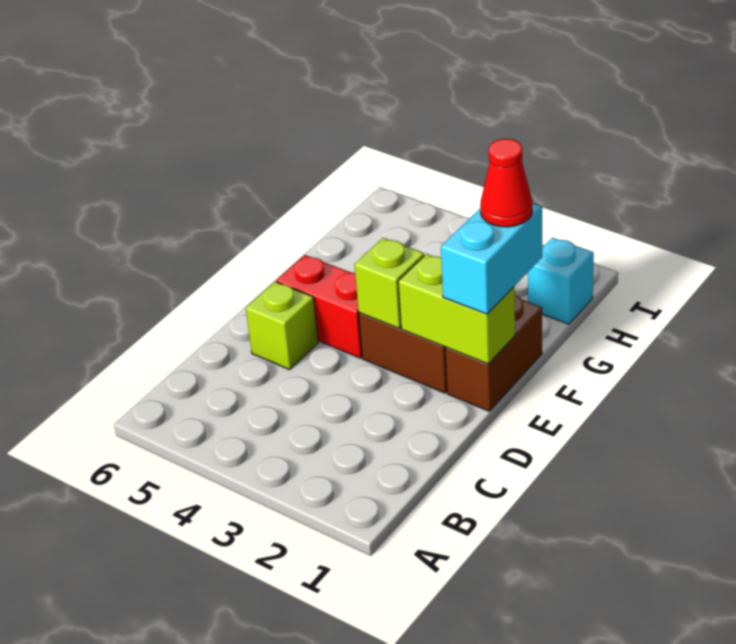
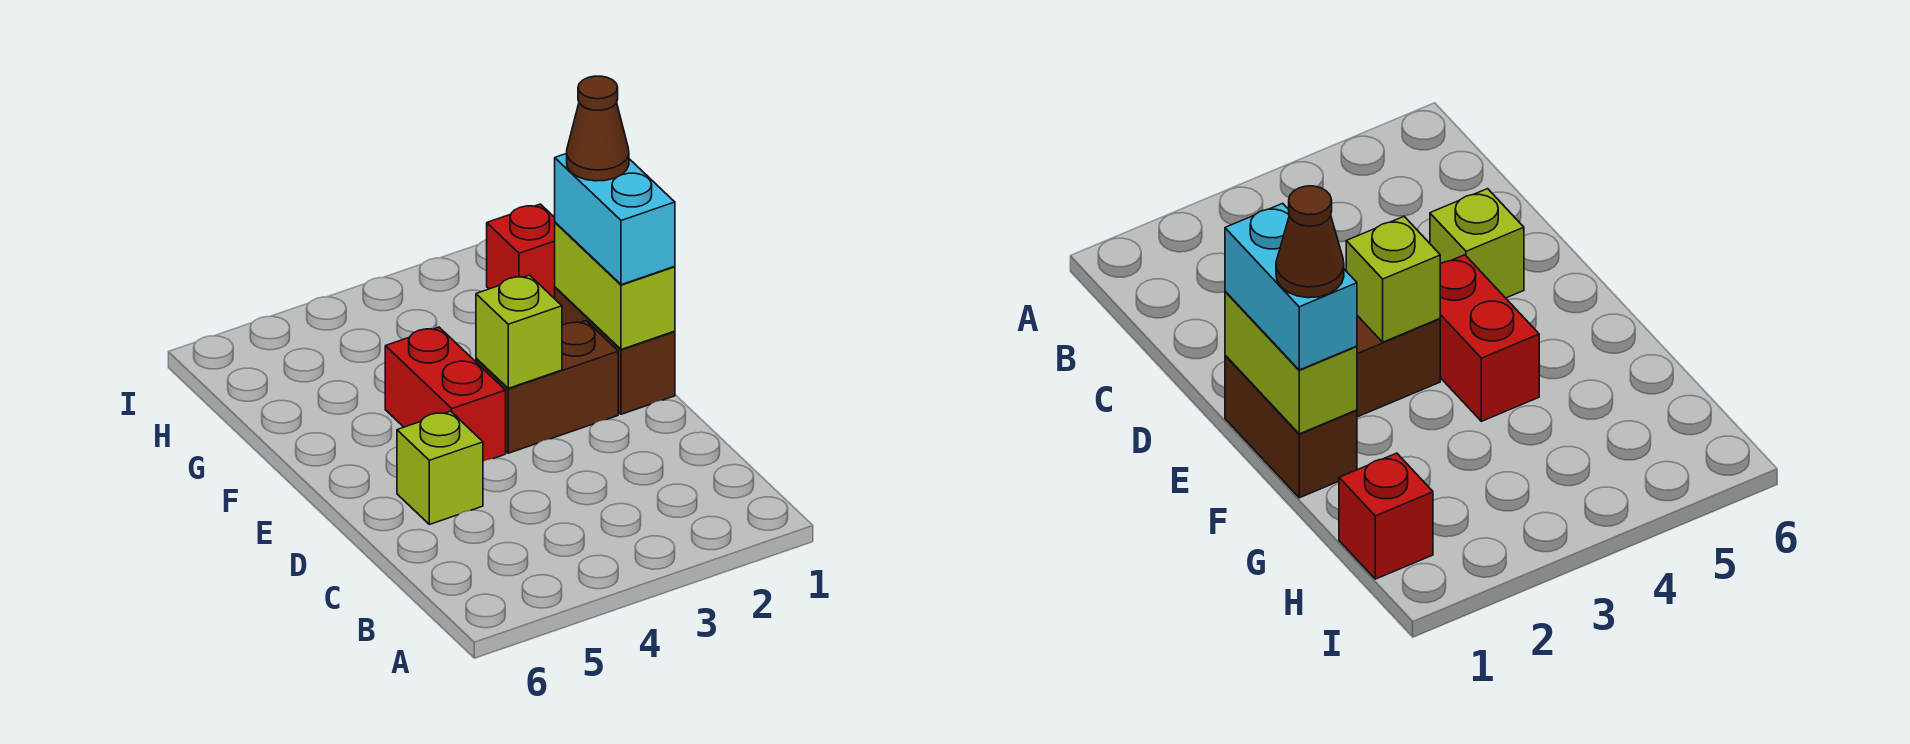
lime brick E1:E2 level 2 -> lime brick E1:F1 level 2
red brick E4:E5 level 1 -> red brick E4:F4 level 1
red cone F1 level 4 -> brown cone F1 level 4
cyan brick H1 level 1 -> red brick H1 level 1

